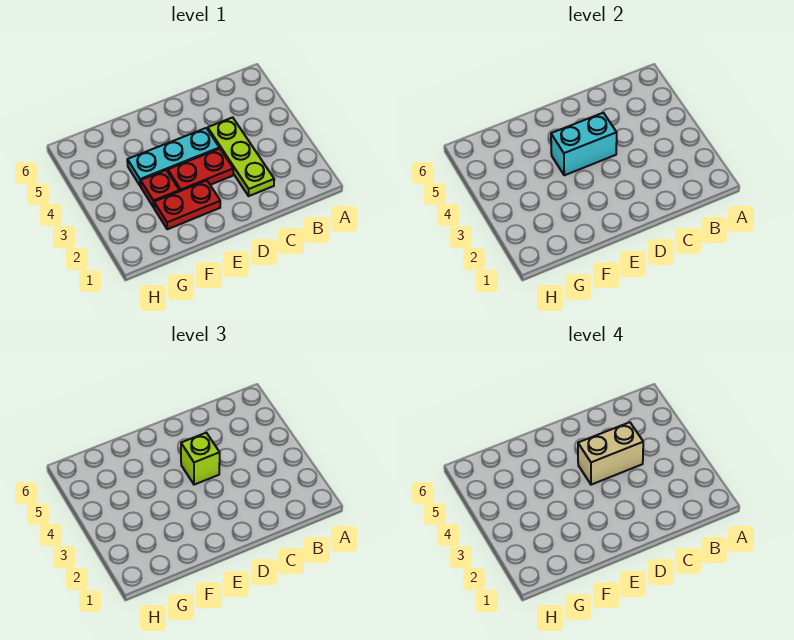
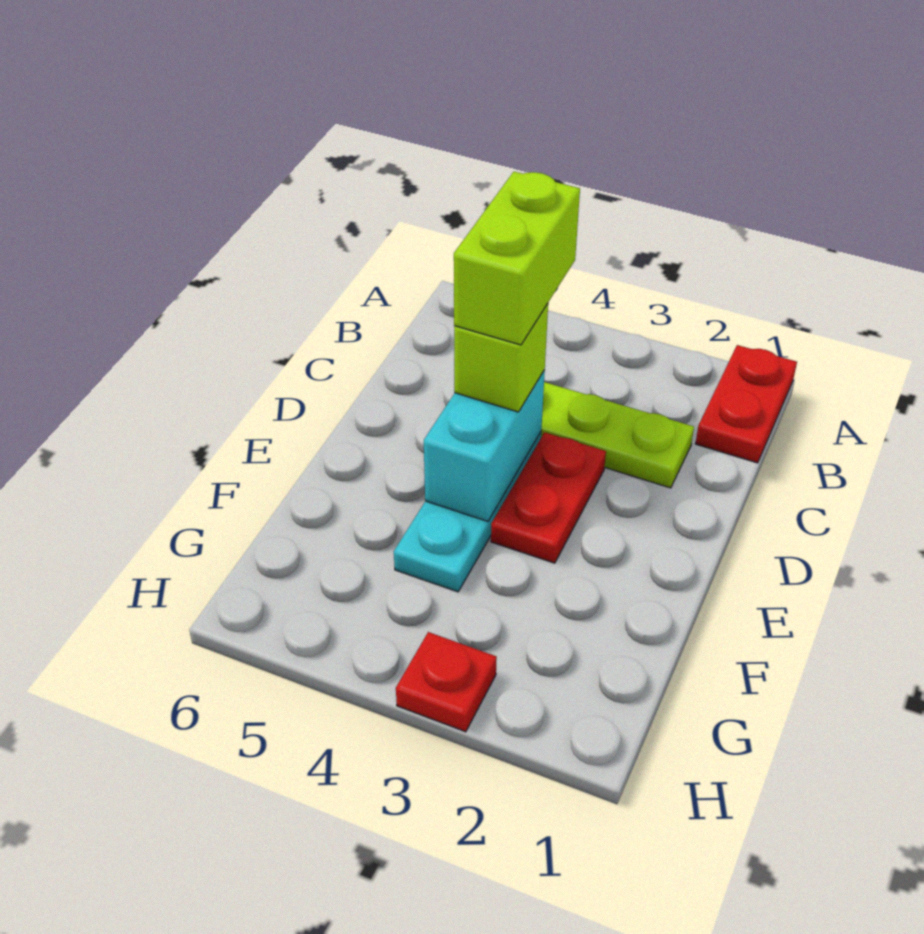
tan brick C4:D4 level 4 -> lime brick C4:D4 level 4
red plate E2:F2 level 1 -> red plate A1:B1 level 1
red plate F3 level 1 -> red plate H3 level 1

